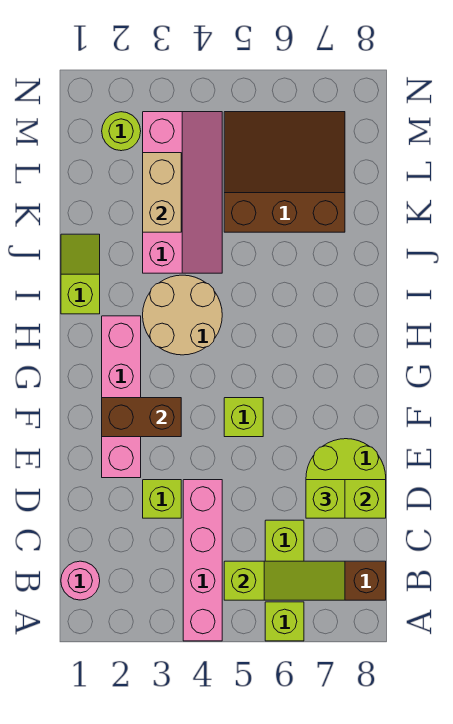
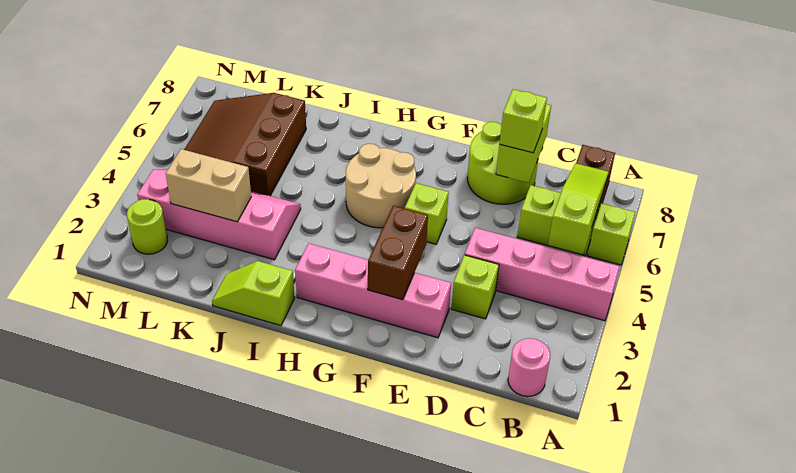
tan round brick H3:I4 level 1 -> tan round brick G5:H6 level 1

